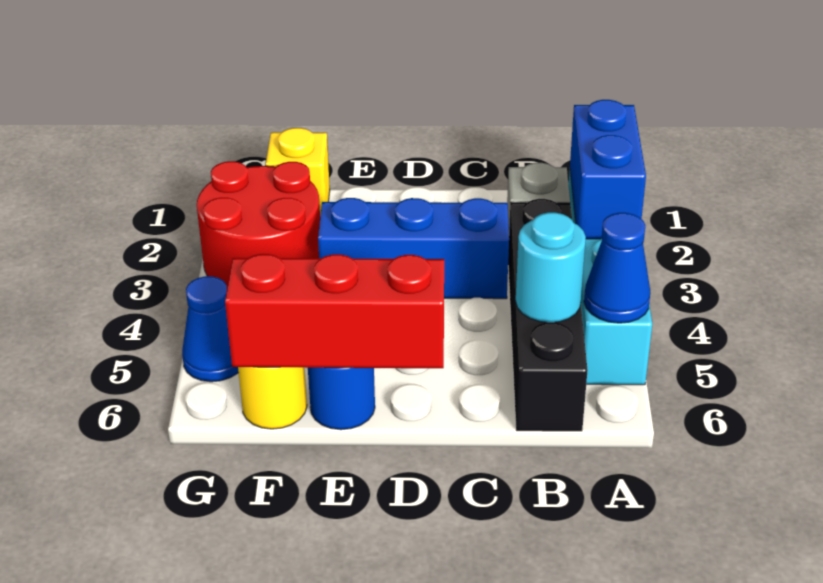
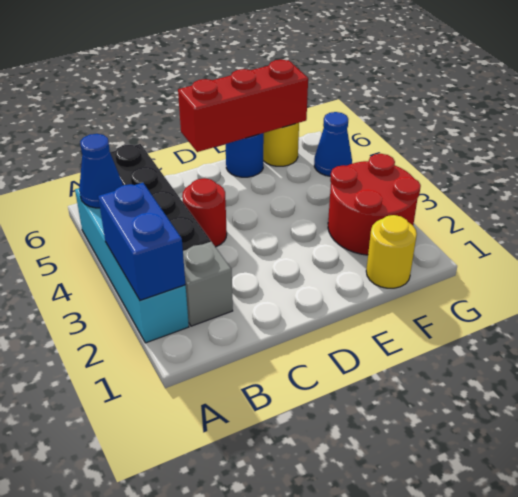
cyan round brick B5 level 2 -> none
blue brick C3:E3 level 1 -> none
none -> red round brick C4 level 1
yellow brick F1 level 1 -> yellow round brick F1 level 1

